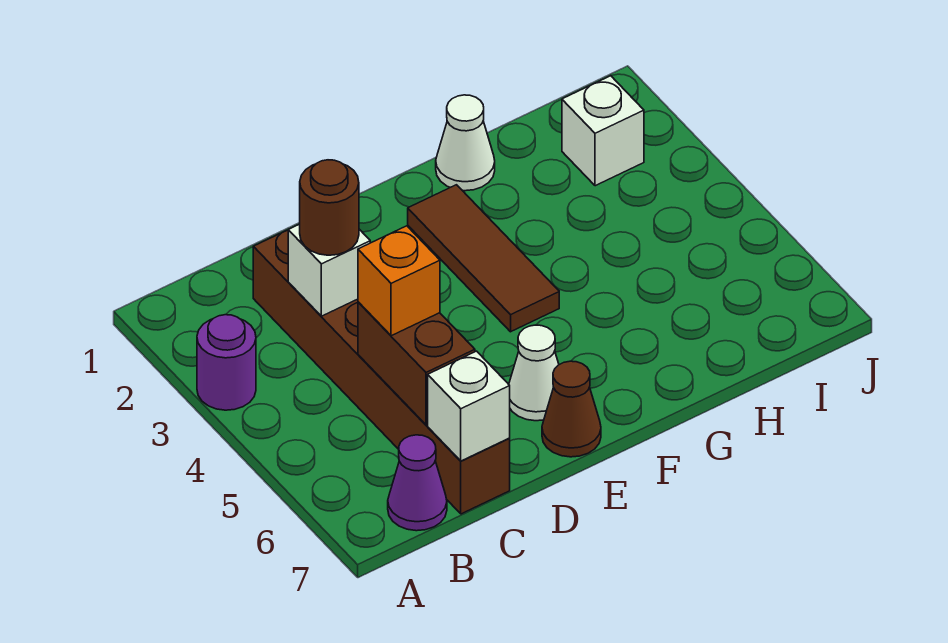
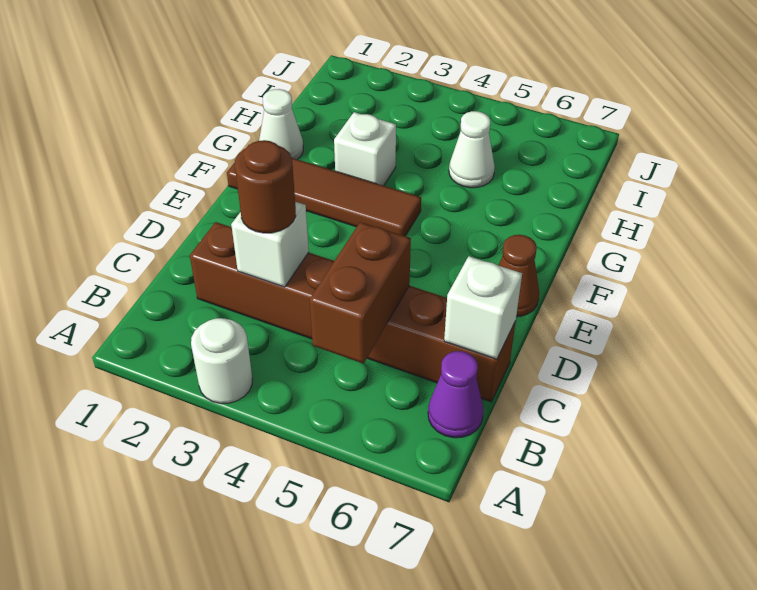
purple round brick A3 level 1 -> white round brick A3 level 1
brown brick C5:C6 level 2 -> brown brick B5:C5 level 2
orange brick C5 level 3 -> none
white cone E6 level 1 -> white cone H5 level 1
brown tile F2:F4 level 1 -> brown tile F1:F4 level 1
white brick I2 level 1 -> white brick G3 level 1

